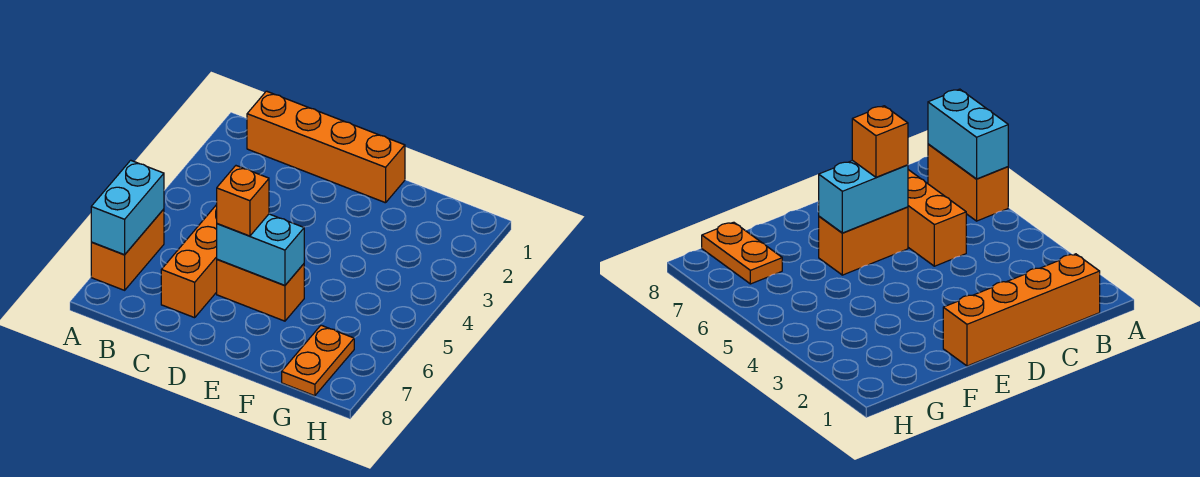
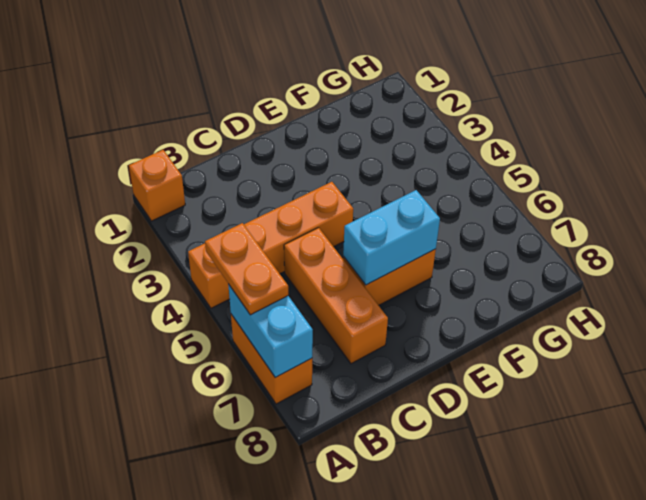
orange brick B1:E1 level 1 -> orange brick A4:D4 level 1
orange brick D6 level 3 -> orange brick A1 level 1
orange plate G7:G8 level 1 -> orange plate A5:A6 level 3

